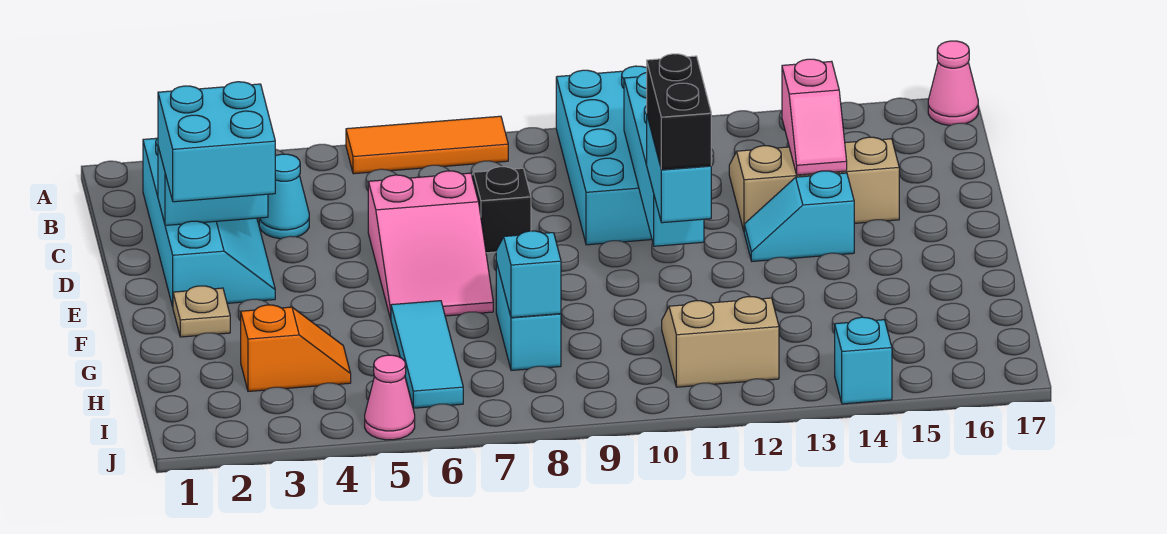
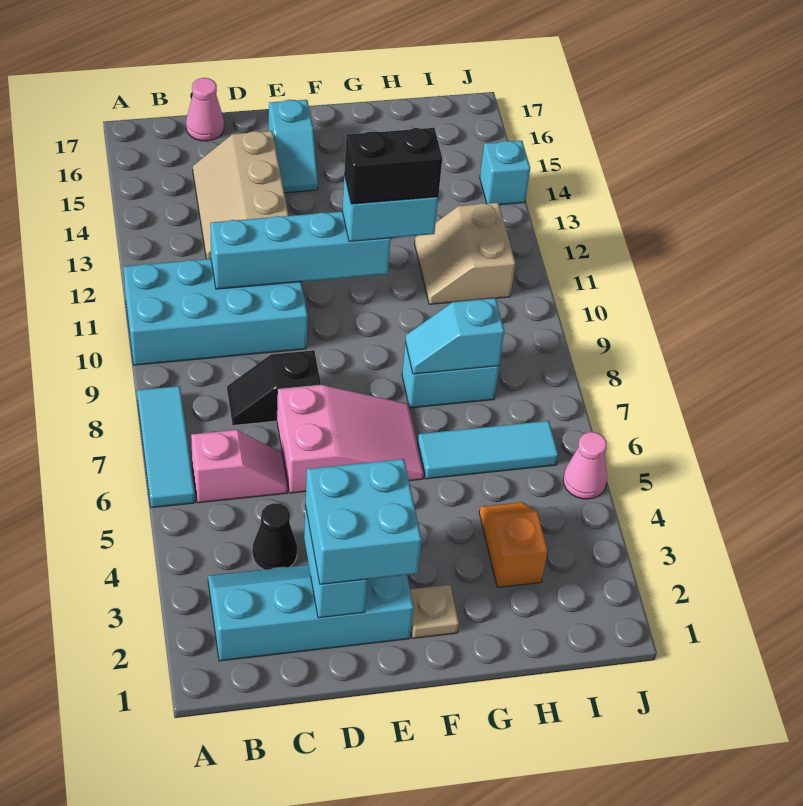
orange tile A6:A8 level 1 -> cyan tile A6:A8 level 1
pink cone A17 level 1 -> pink cone C17 level 1
cyan cone C4 level 1 -> black cone C4 level 1
pink slope C14:D14 level 2 top C -> pink slope B6:C6 level 1 top B
cyan slope E13:E14 level 1 top 14 -> cyan slope E15:E16 level 1 top 16

